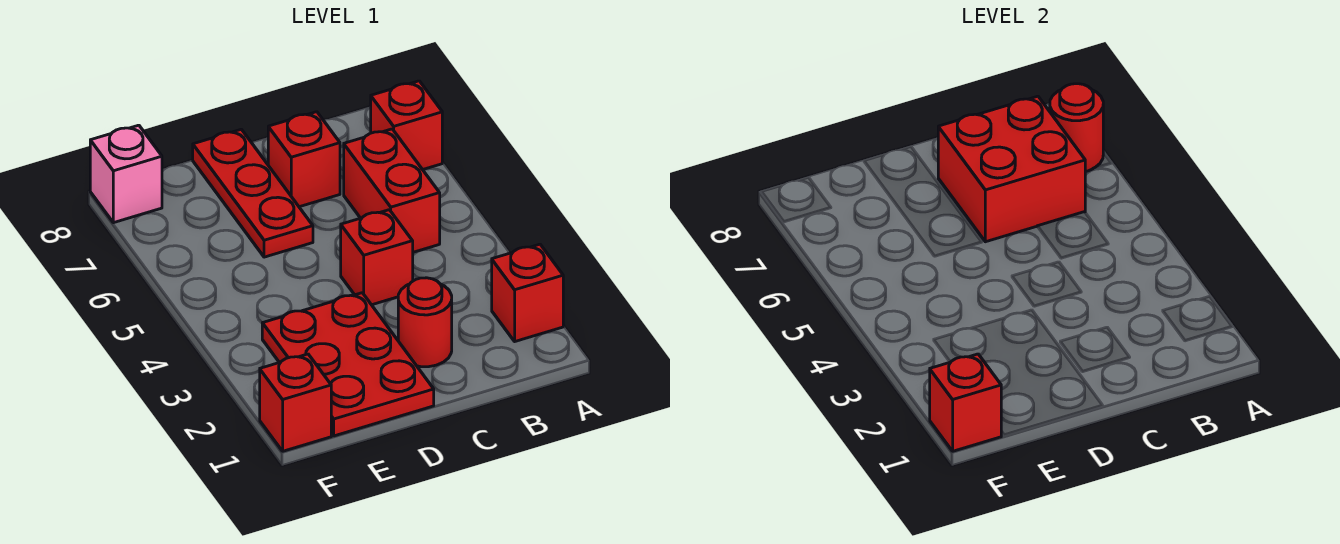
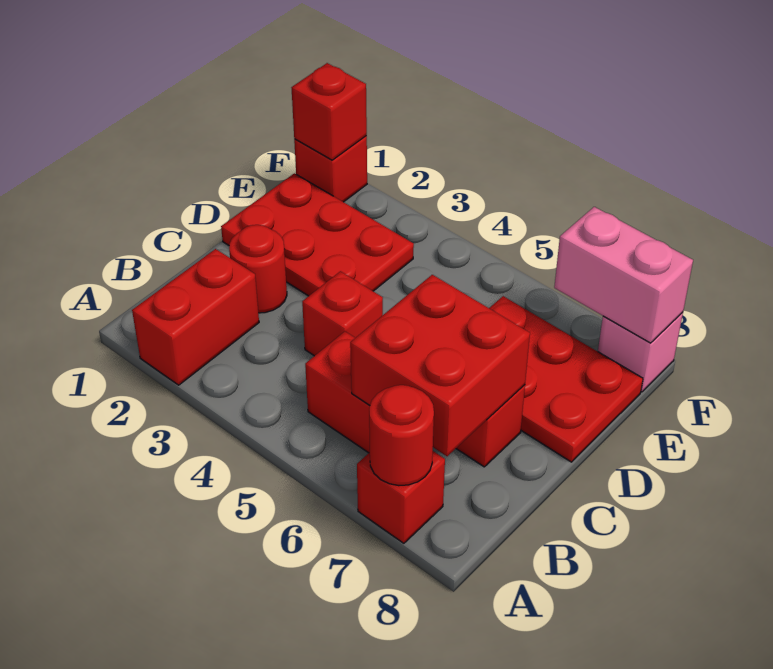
red brick A2 level 1 -> red brick A2:B2 level 1
red plate D6:D8 level 1 -> red plate D6:E8 level 1
none -> pink brick F7:F8 level 2

